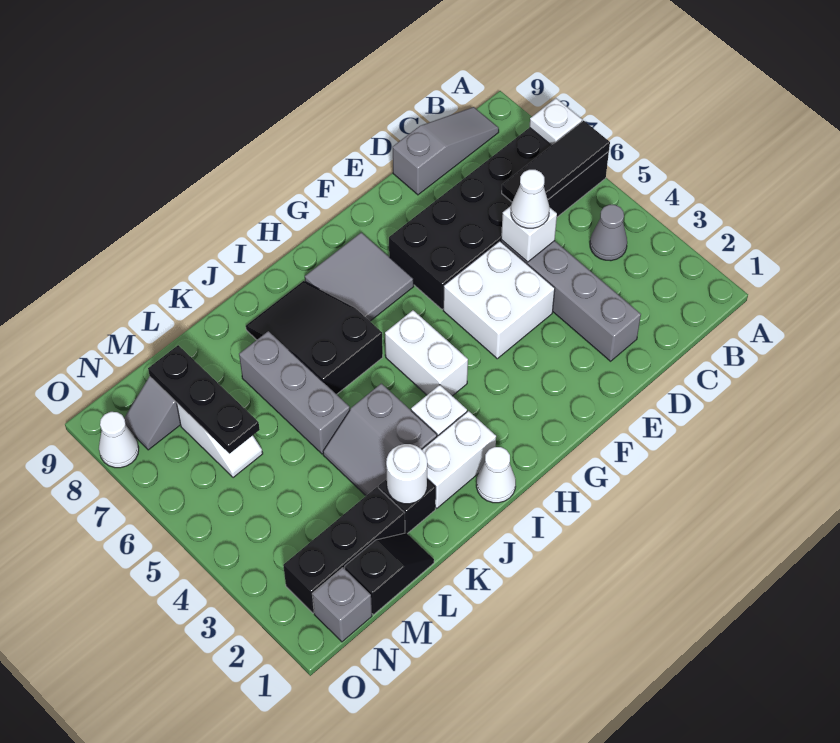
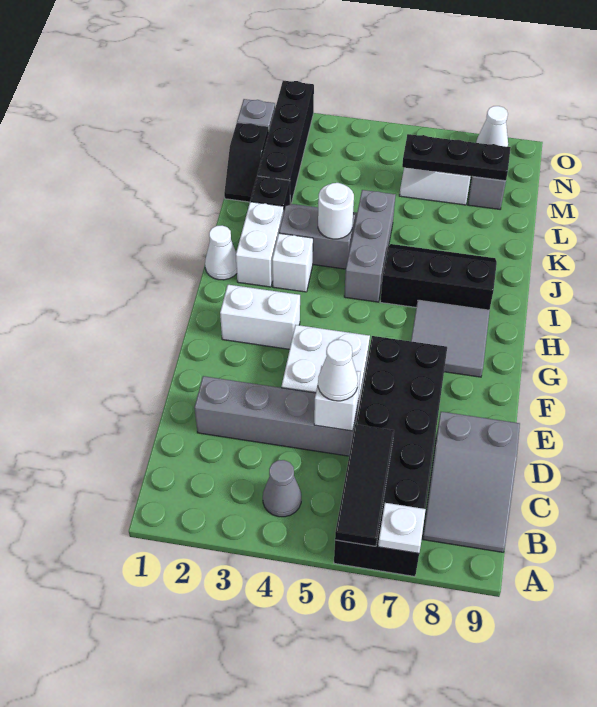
grey slope B9:D9 level 1 top D -> grey slope B8:D9 level 1 top D
white brick H4:H5 level 1 -> white brick G2:G3 level 1
black slope I6:J8 level 1 top 6 -> black slope I6:J8 level 1 top I
white round brick K2 level 2 -> white round brick J4 level 2
grey brick K5:K7 level 1 -> grey brick I5:K5 level 1
black brick L2:N2 level 1 -> black brick L2:O2 level 1

